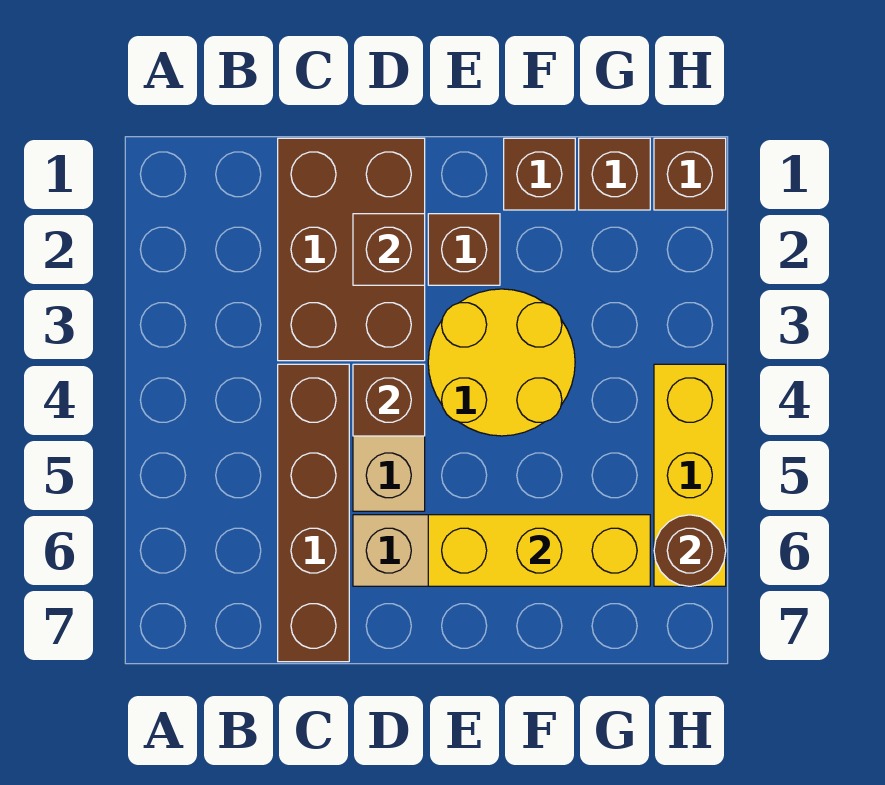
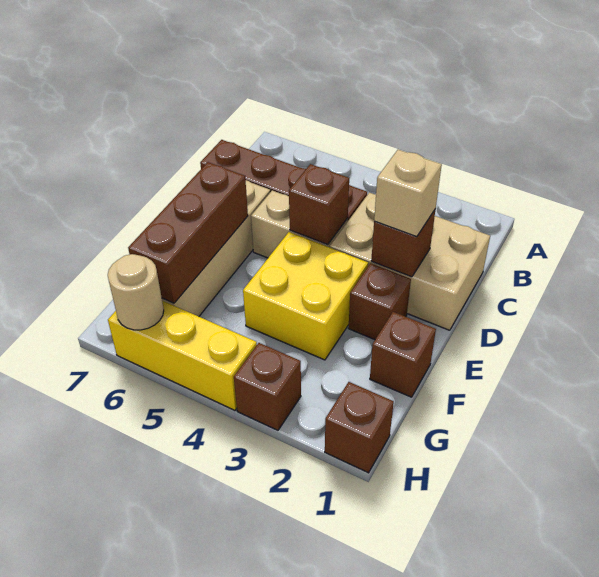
brown brick C1:D3 level 1 -> tan brick C1:D3 level 1
none -> tan brick D2 level 3
yellow round brick E3:F4 level 1 -> yellow brick E3:F4 level 1
yellow brick E6:G6 level 2 -> brown brick E6:G6 level 2
brown brick G1 level 1 -> brown brick H3 level 1
brown round brick H6 level 2 -> tan round brick H6 level 2

